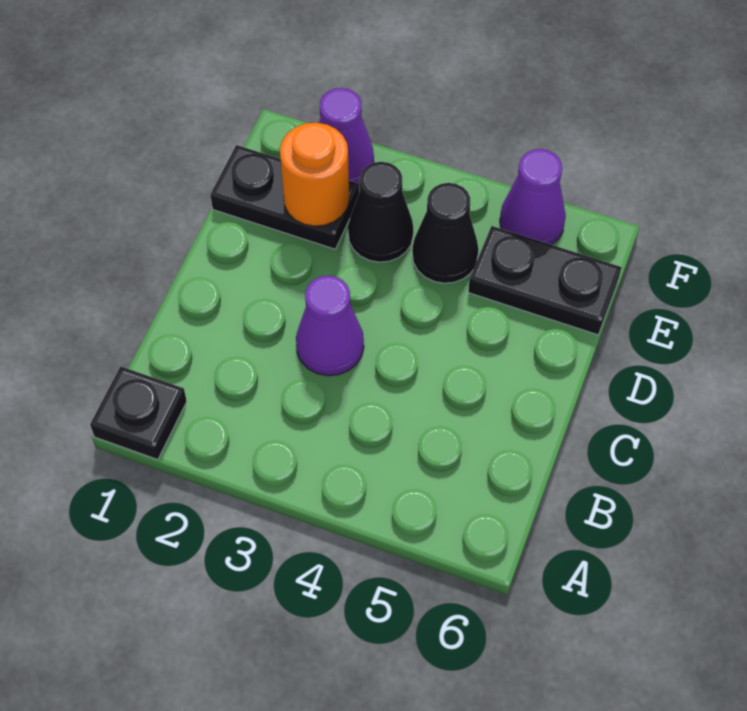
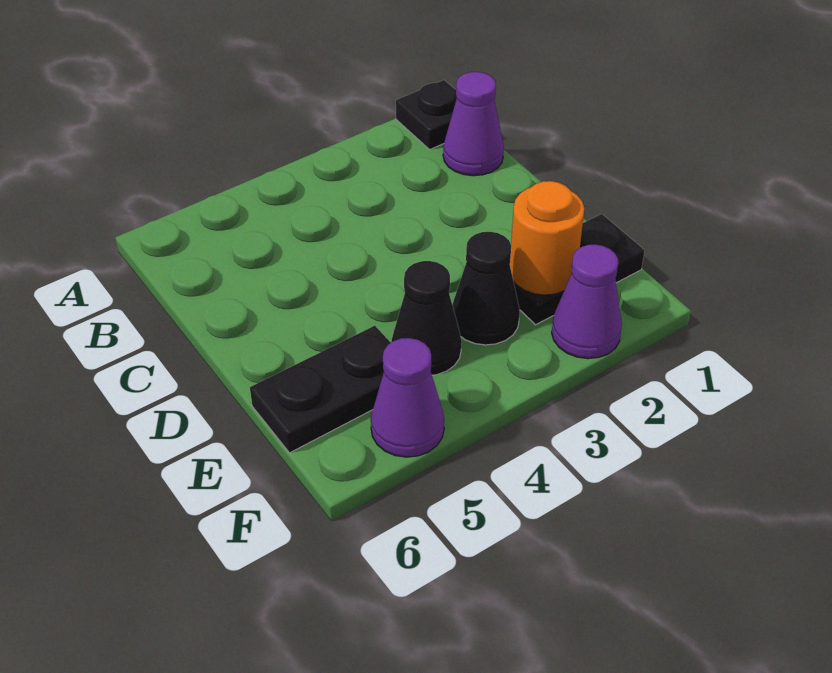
purple cone C3 level 1 -> purple cone B1 level 1

